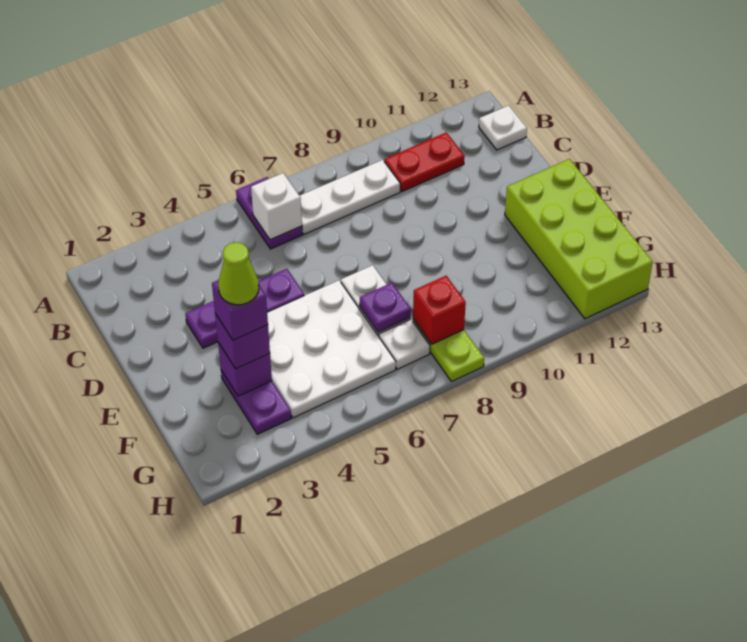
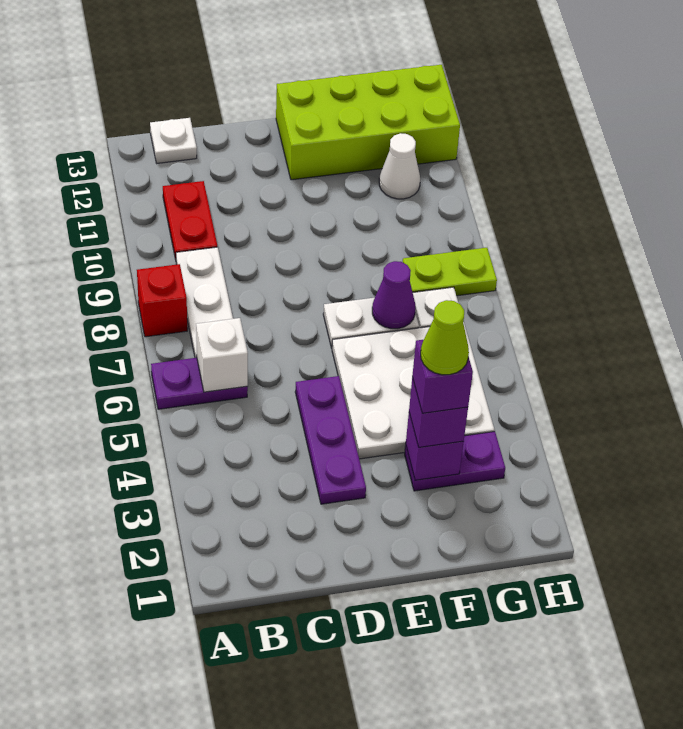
purple plate F7 level 2 -> purple cone F7 level 2
red brick G8 level 2 -> red brick A8 level 1
none -> white cone G11 level 1

